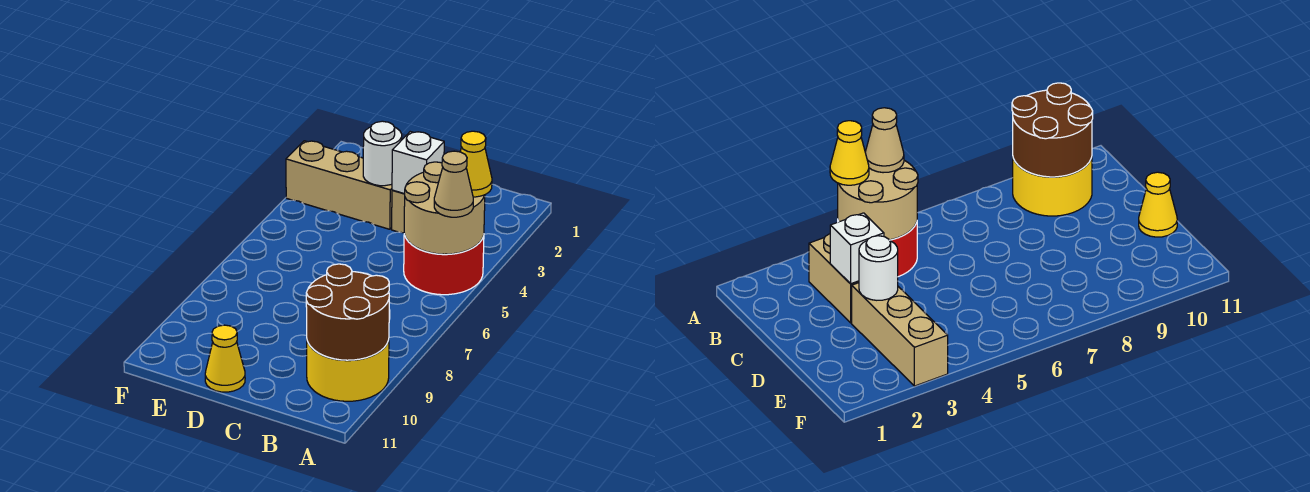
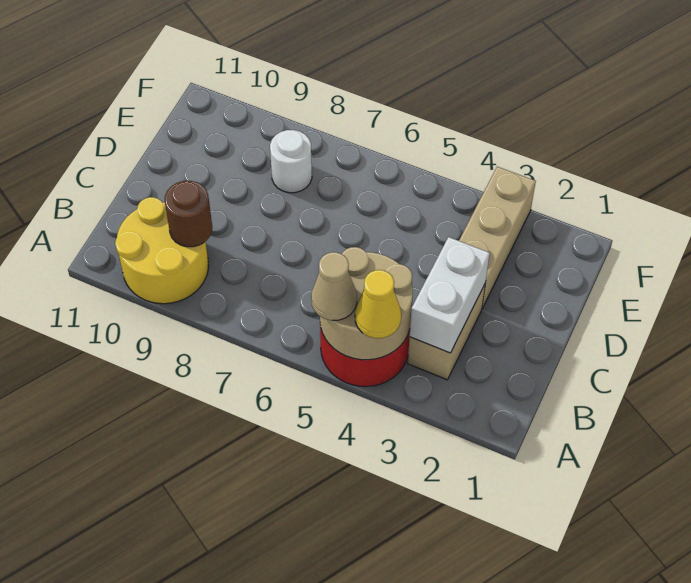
brown round brick A9:B10 level 2 -> brown round brick B9 level 2
white brick C3 level 2 -> white brick B3:C3 level 2
white round brick D3 level 2 -> white round brick E8 level 1
yellow cone D11 level 1 -> none

